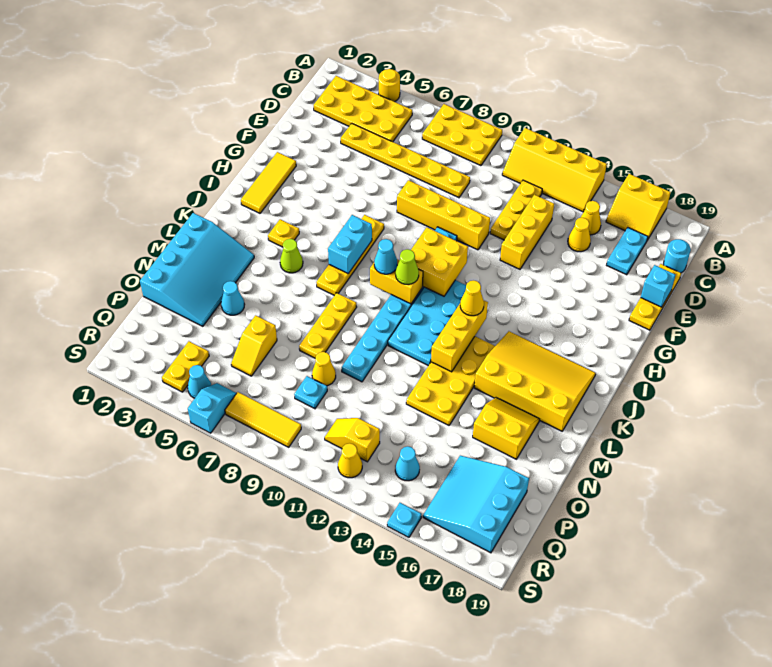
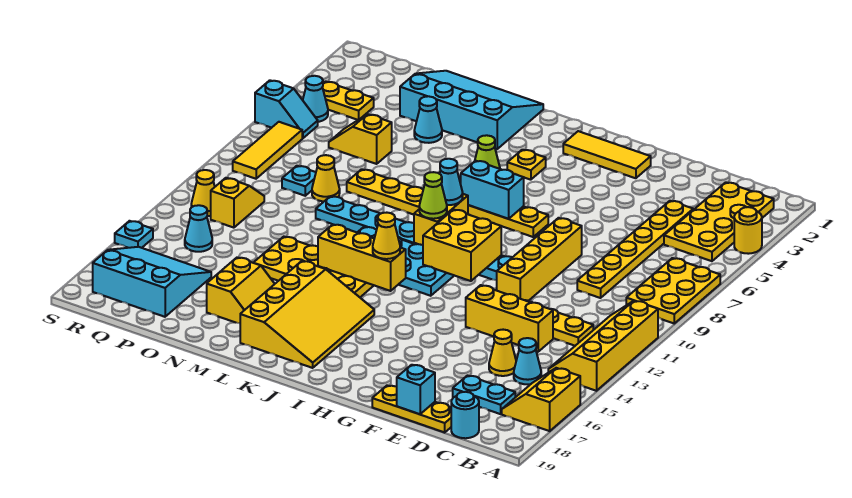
yellow cone C15 level 1 -> cyan cone C15 level 1
cyan slope L1:O3 level 1 top 1 -> cyan slope L1:O3 level 1 top 3

